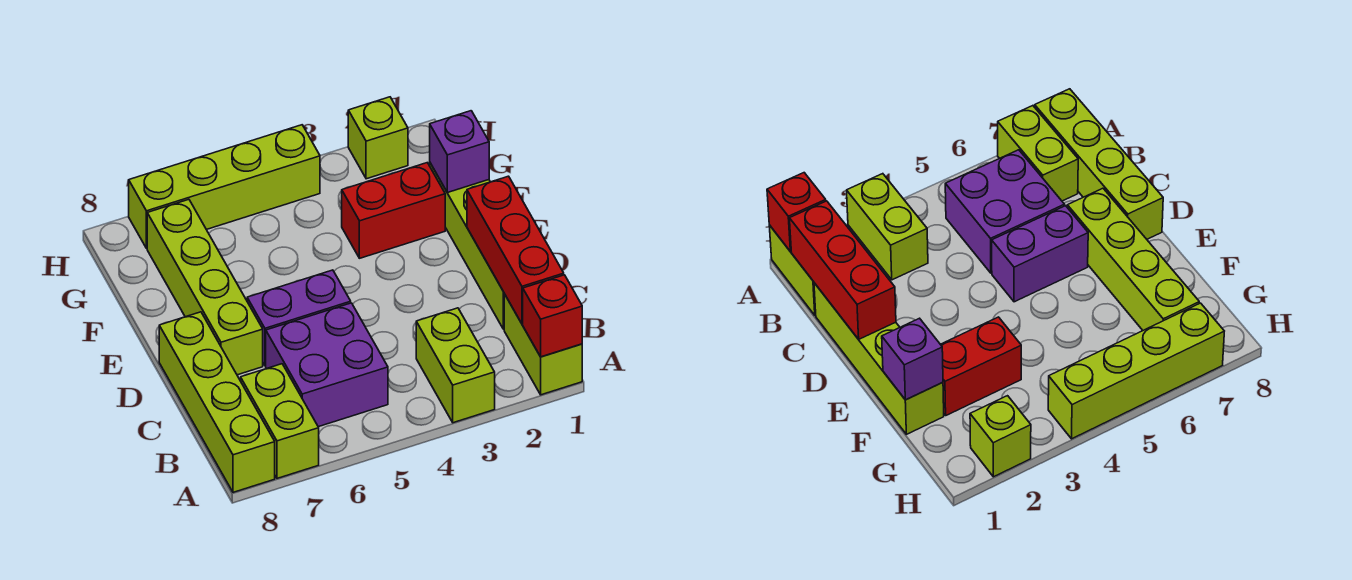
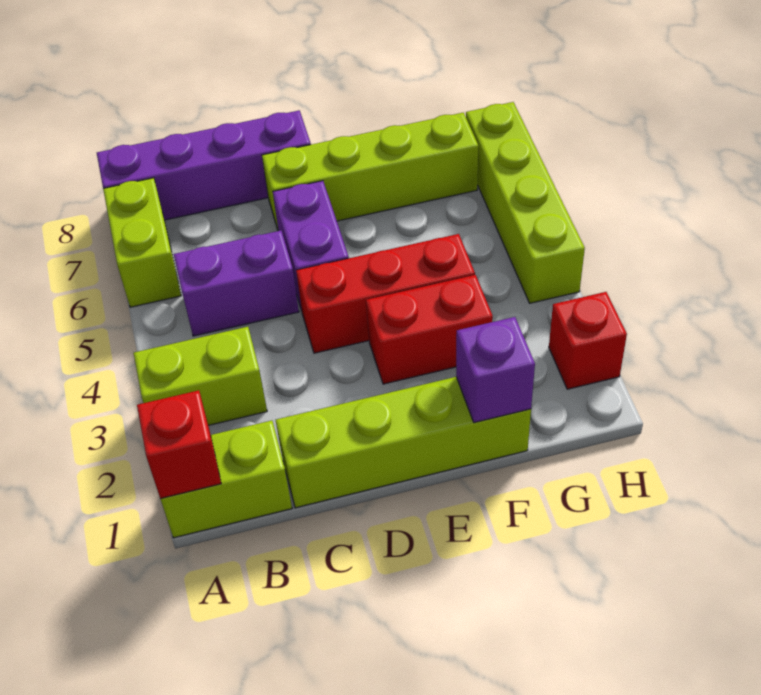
lime brick A7:B7 level 1 -> lime brick A6:A7 level 1
lime brick A8:D8 level 1 -> purple brick A8:D8 level 1
red brick B1:D1 level 2 -> red brick D4:F4 level 1
purple brick B5:C6 level 1 -> purple brick B5:C5 level 1
red brick F2:F3 level 1 -> red brick E3:F3 level 1
lime brick H2 level 1 -> red brick H2 level 1

